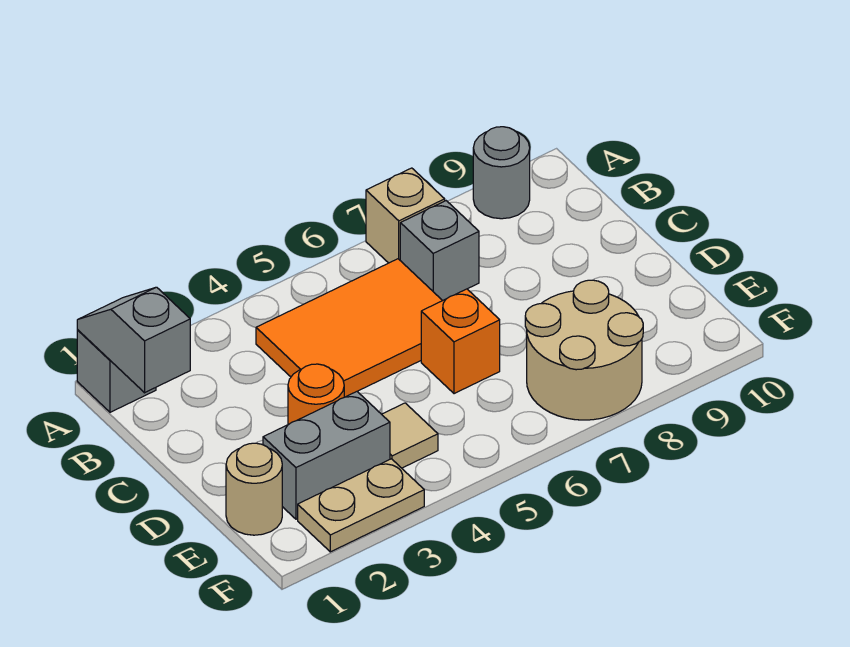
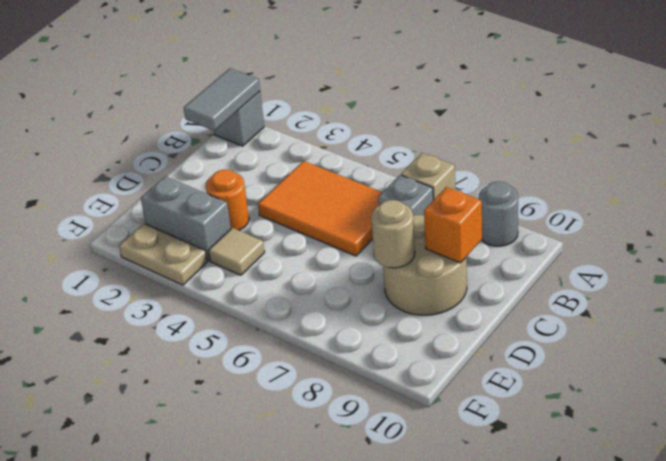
grey slope A1:B1 level 2 top B -> grey tile A1:B1 level 2
orange brick D6 level 1 -> orange brick C9 level 2
tan round brick E1 level 1 -> tan round brick D8 level 2
tan round brick E7:F8 level 1 -> tan round brick C8:D9 level 1

